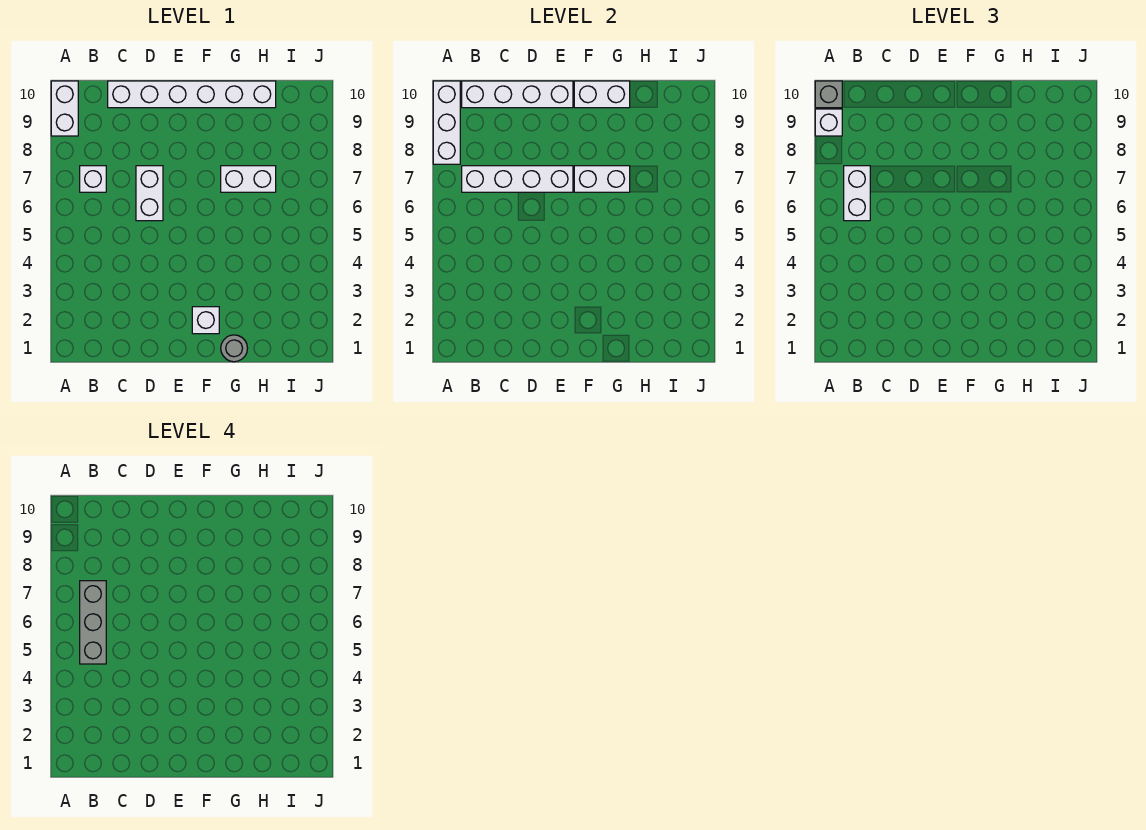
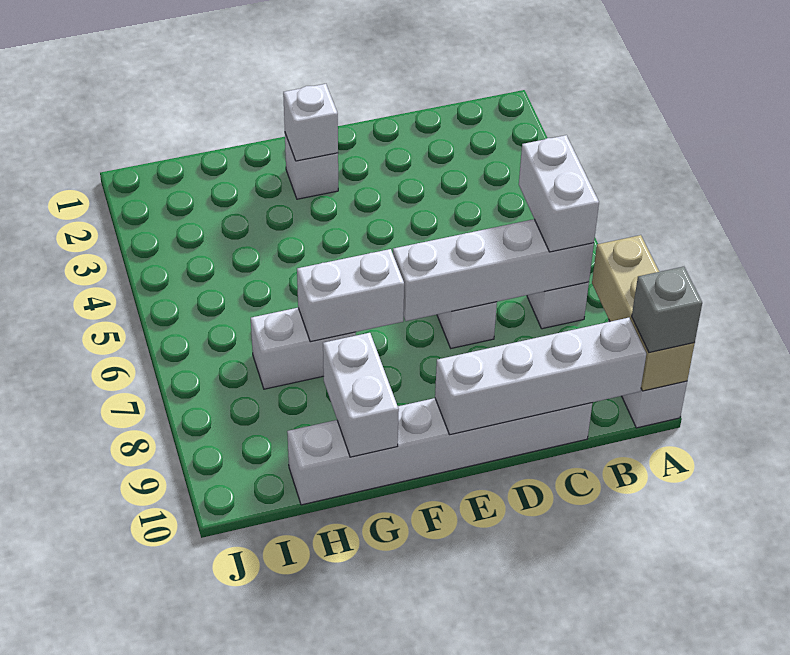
white brick A8:A10 level 2 -> tan brick A8:A10 level 2
white brick A9 level 3 -> white brick F2 level 2
grey brick B5:B7 level 4 -> none
white brick F10:G10 level 2 -> white brick G9:G10 level 2
grey round brick G1 level 1 -> none

